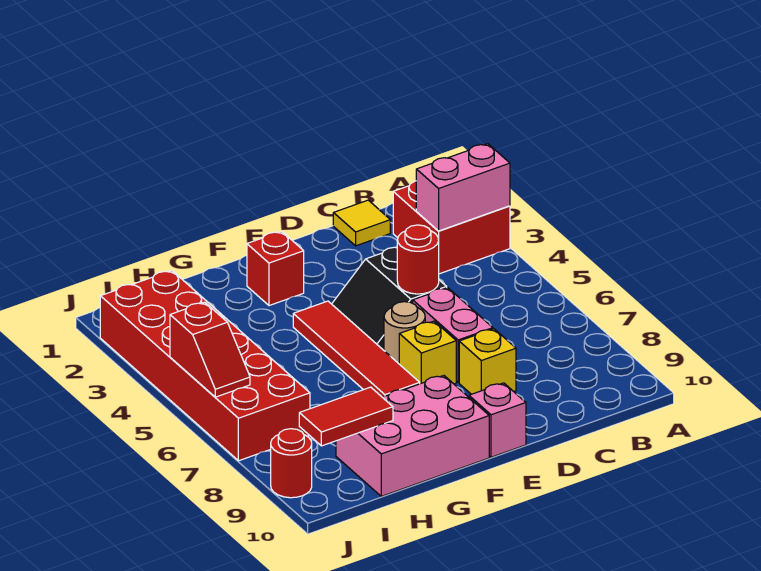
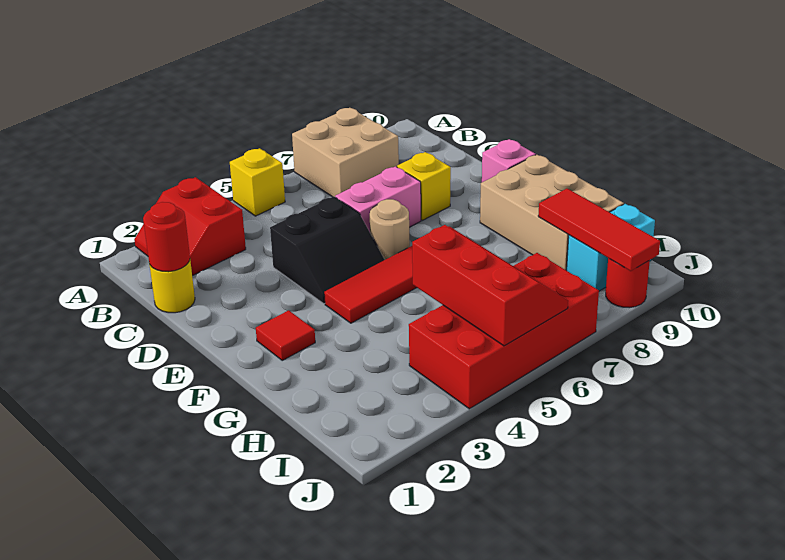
red brick A2:B3 level 1 -> red slope A2:B3 level 1 top 3
pink brick A3:B3 level 2 -> none
none -> tan brick A7:B8 level 1
yellow tile C1 level 1 -> yellow round brick C1 level 1
red round brick D5 level 2 -> red round brick C1 level 2
yellow brick E7 level 1 -> yellow brick A5 level 1
red brick F2 level 1 -> red tile F2 level 1
pink brick F9:H10 level 1 -> tan brick F9:H10 level 1
red tile H9:I9 level 2 -> red tile H9:J9 level 2
red brick I2:J7 level 1 -> red brick I4:J7 level 1
none -> cyan brick I9:I10 level 1
red slope J5:J6 level 2 top 5 -> red slope H5:J6 level 2 top 5

